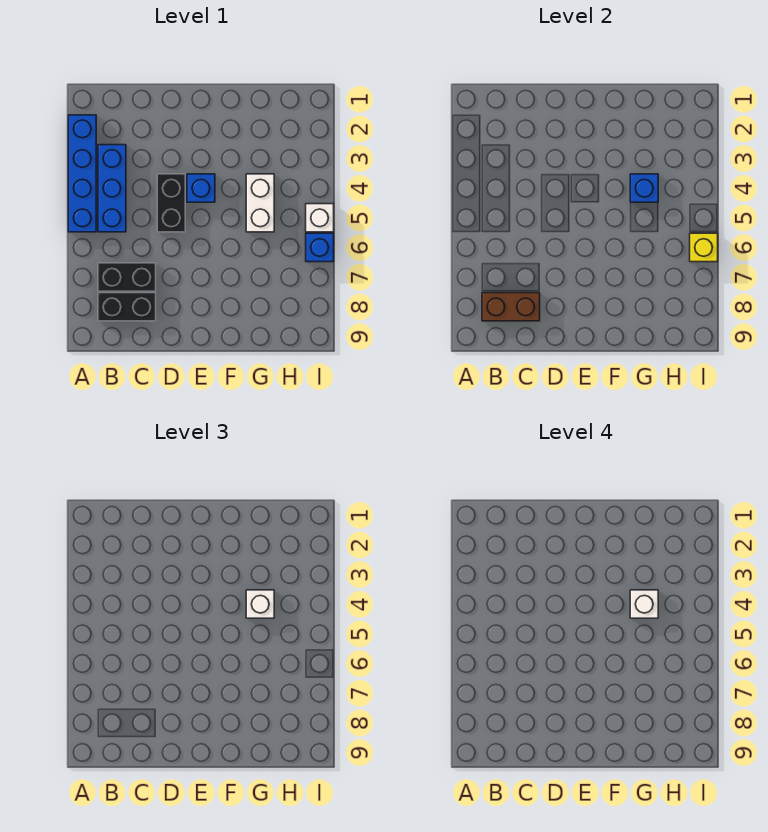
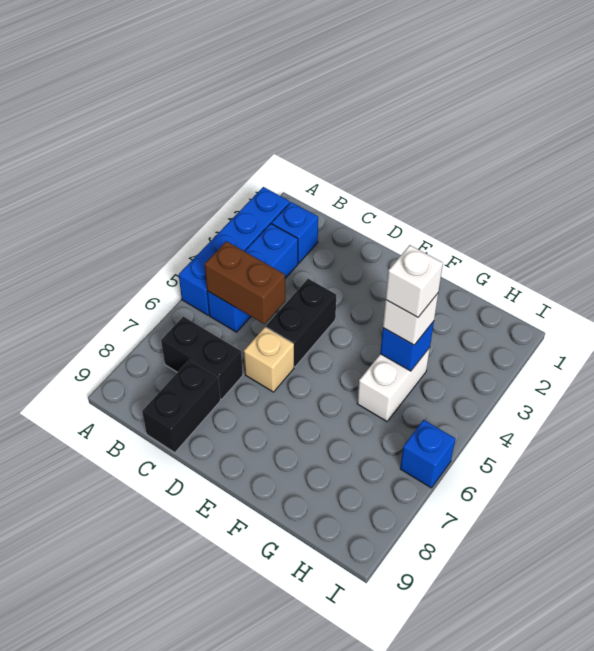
black brick B8:C8 level 1 -> black brick C8:C9 level 1
brown brick B8:C8 level 2 -> brown brick B5:C5 level 2
none -> tan brick D6 level 1
blue brick E4 level 1 -> blue brick B2 level 1
white brick I5 level 1 -> none
yellow brick I6 level 2 -> none

